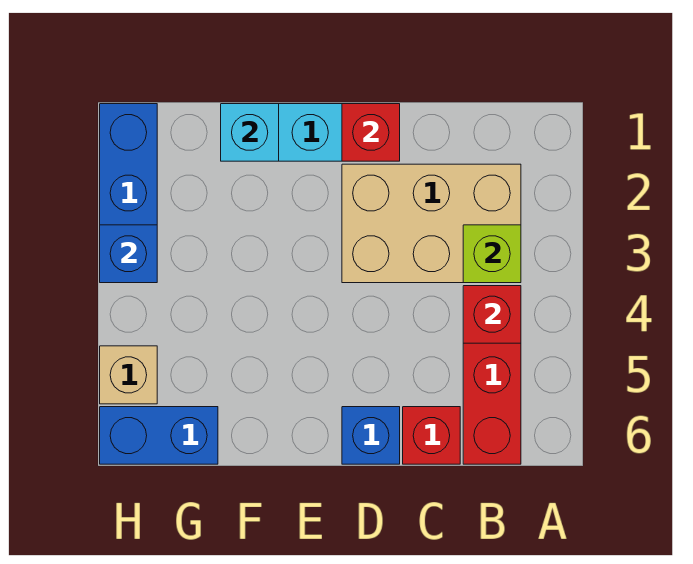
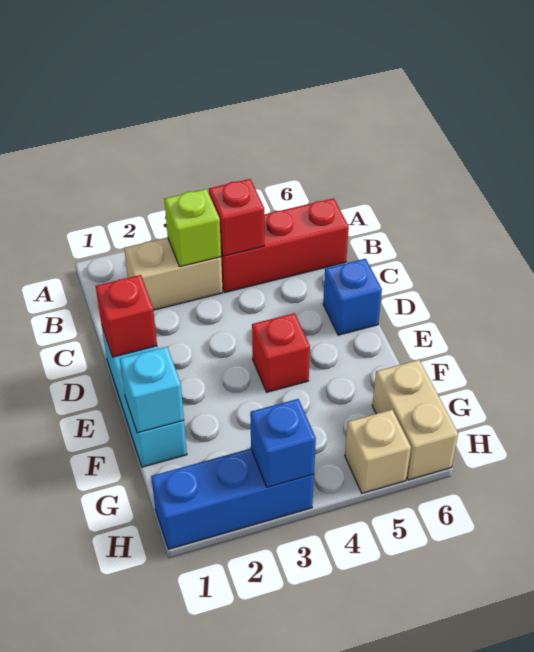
tan brick B2:D3 level 1 -> tan brick B2:B3 level 1
red brick C6 level 1 -> red brick E4 level 1
blue brick G6:H6 level 1 -> tan brick G6:H6 level 1

